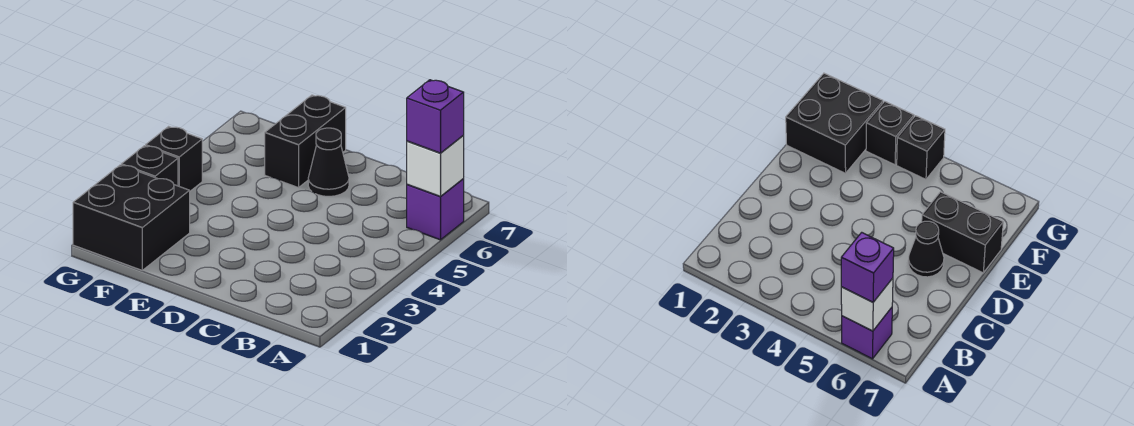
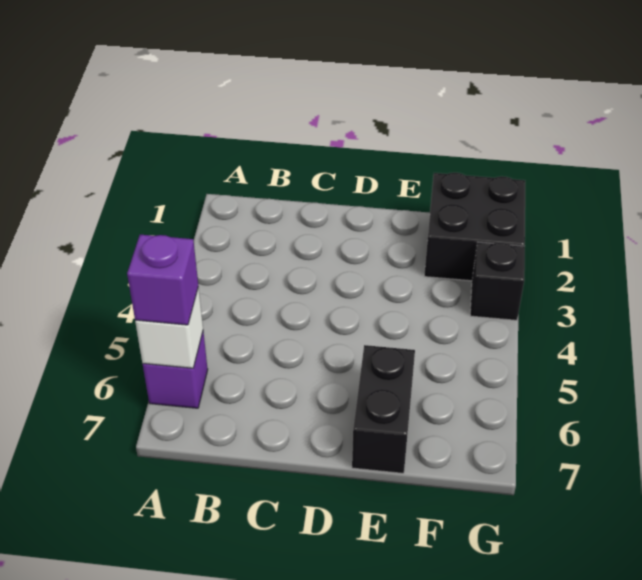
black cone D6 level 1 -> none
black brick G4 level 1 -> none

